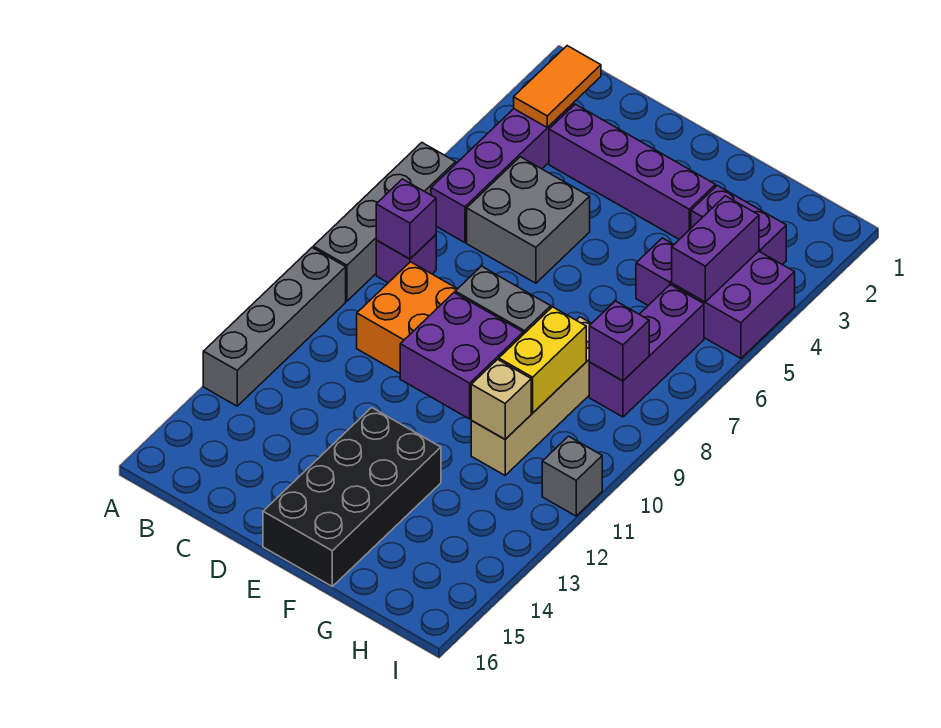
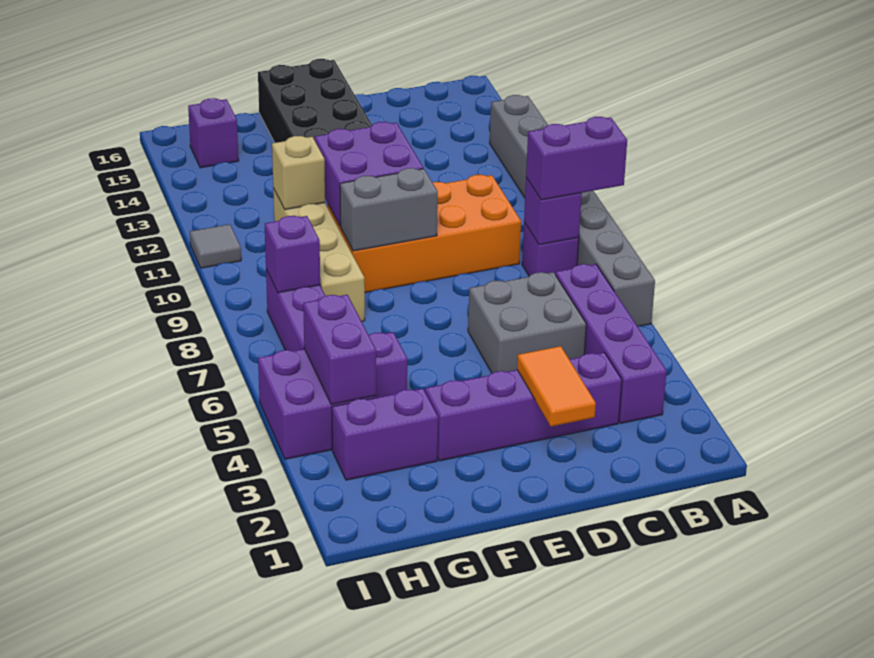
none -> purple brick A8:B8 level 3
orange tile B2:B3 level 2 -> orange tile D2:D3 level 2
yellow brick G9:G10 level 2 -> none
none -> purple brick H15 level 1
grey brick I11 level 1 -> grey tile I11 level 1

